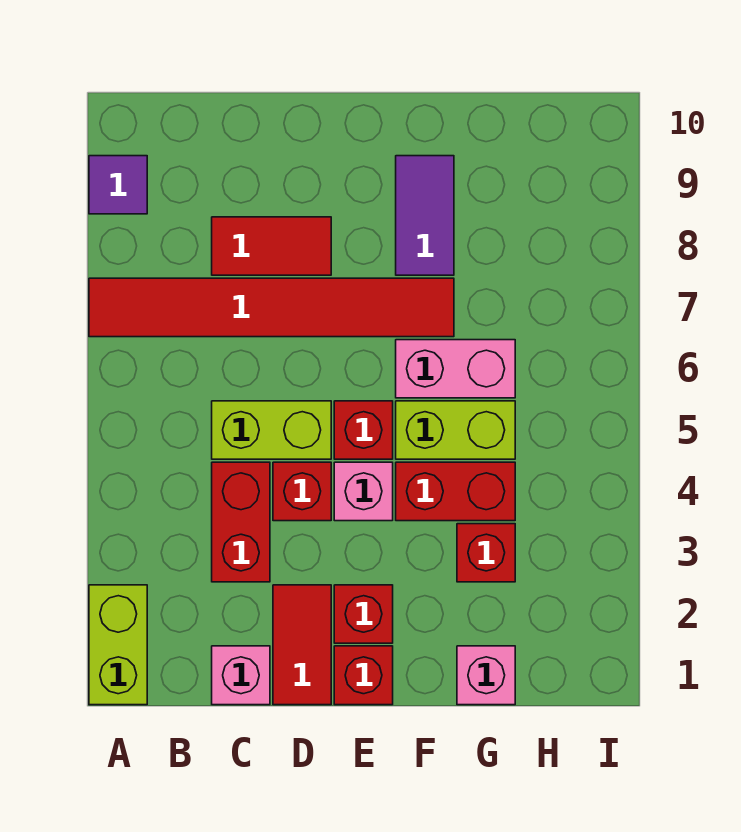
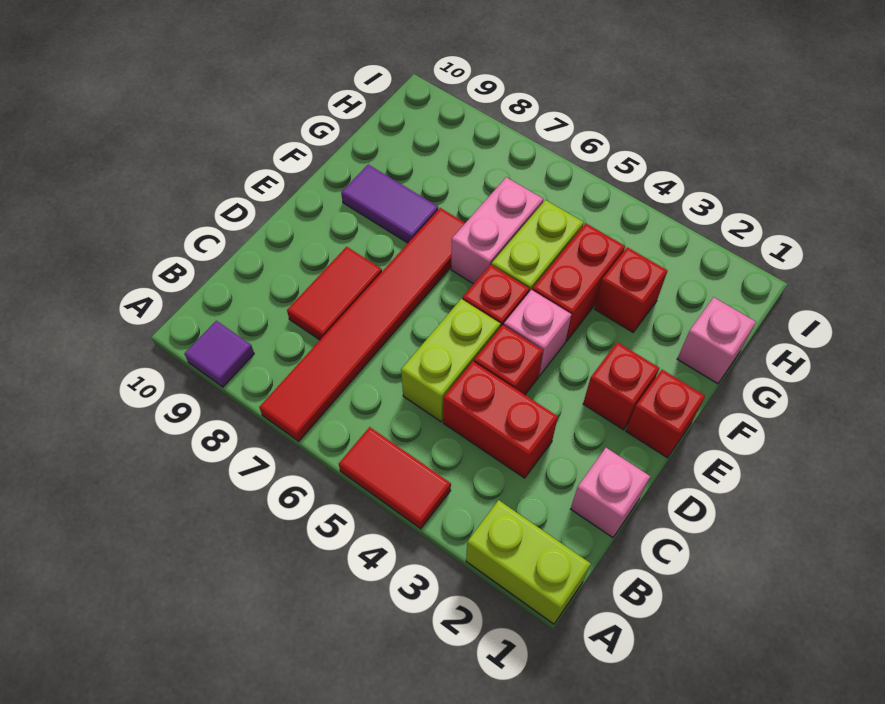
red tile D1:D2 level 1 -> red tile A4:A5 level 1

